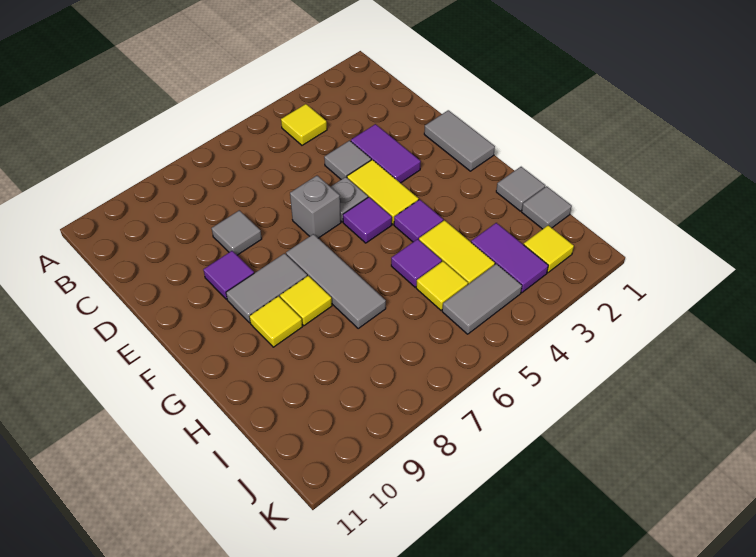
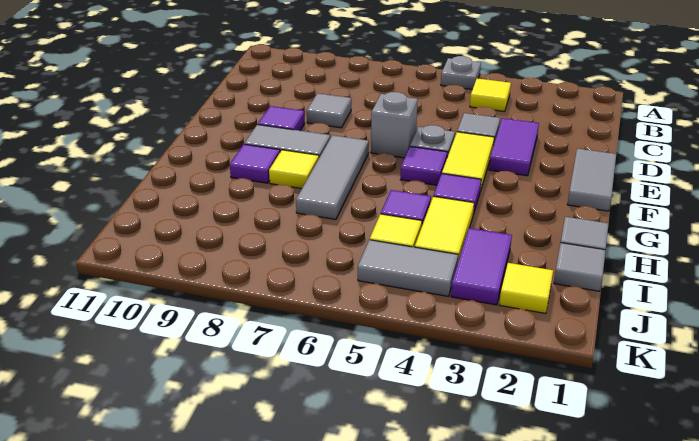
none -> grey plate A5 level 1
yellow tile G9 level 1 -> purple tile G9 level 1

